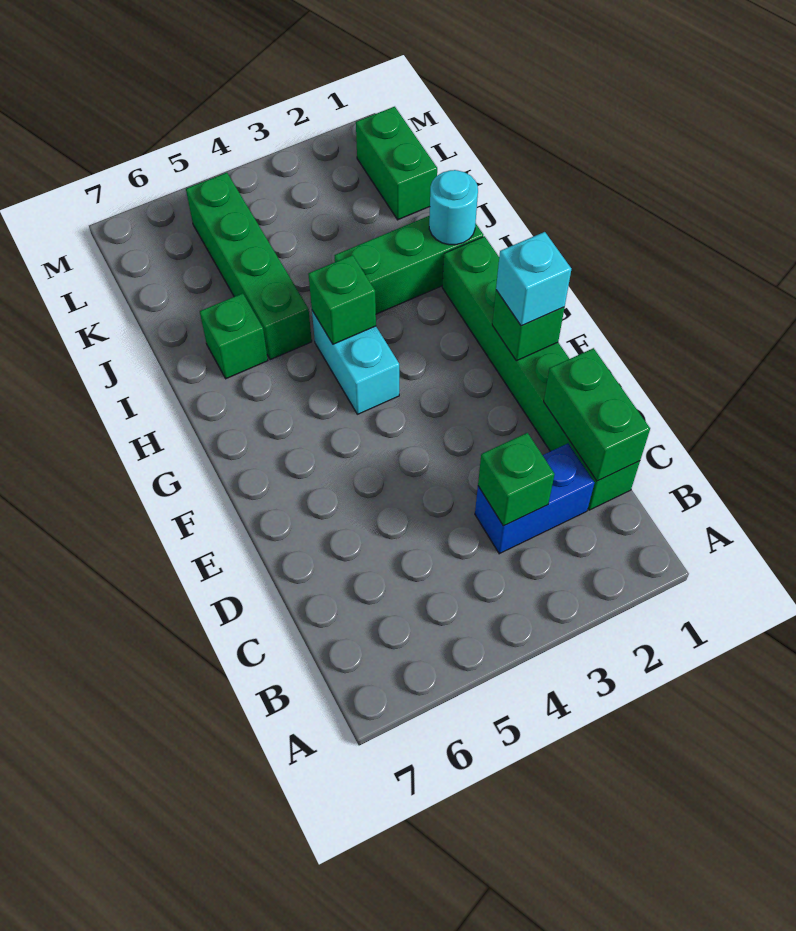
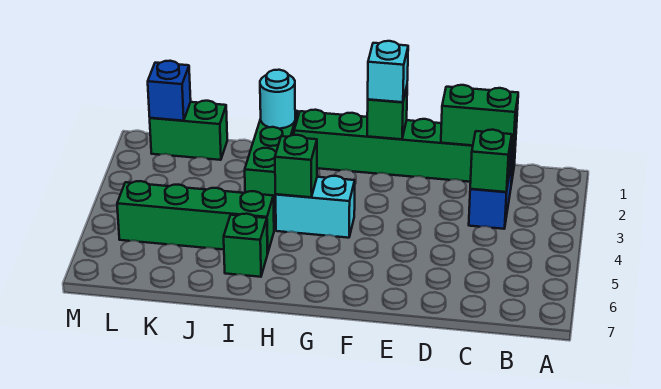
none -> blue brick L1 level 2

